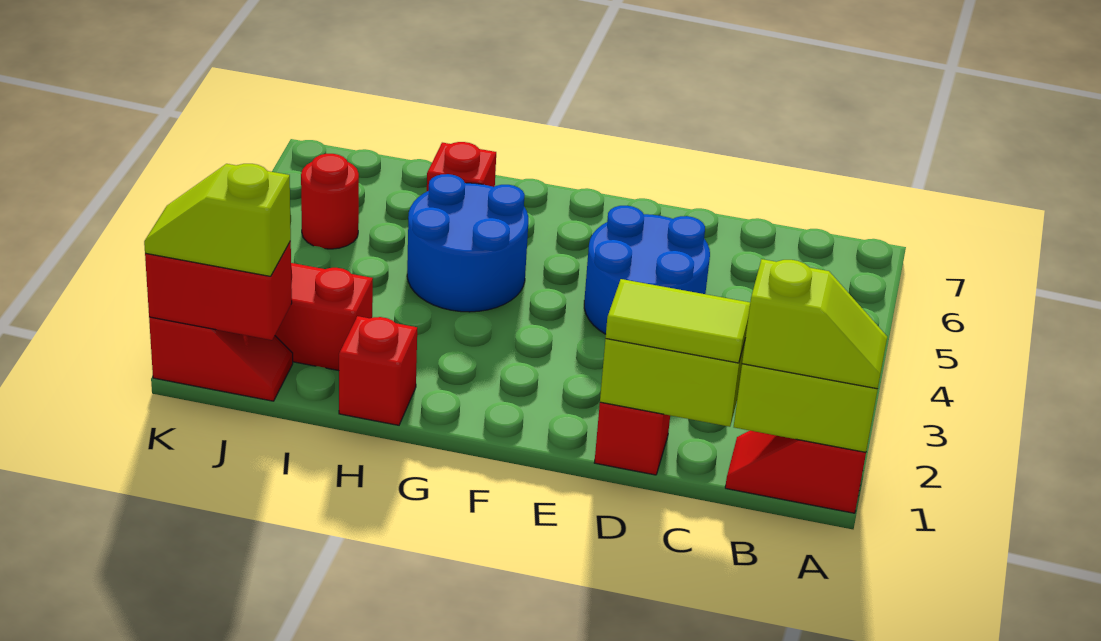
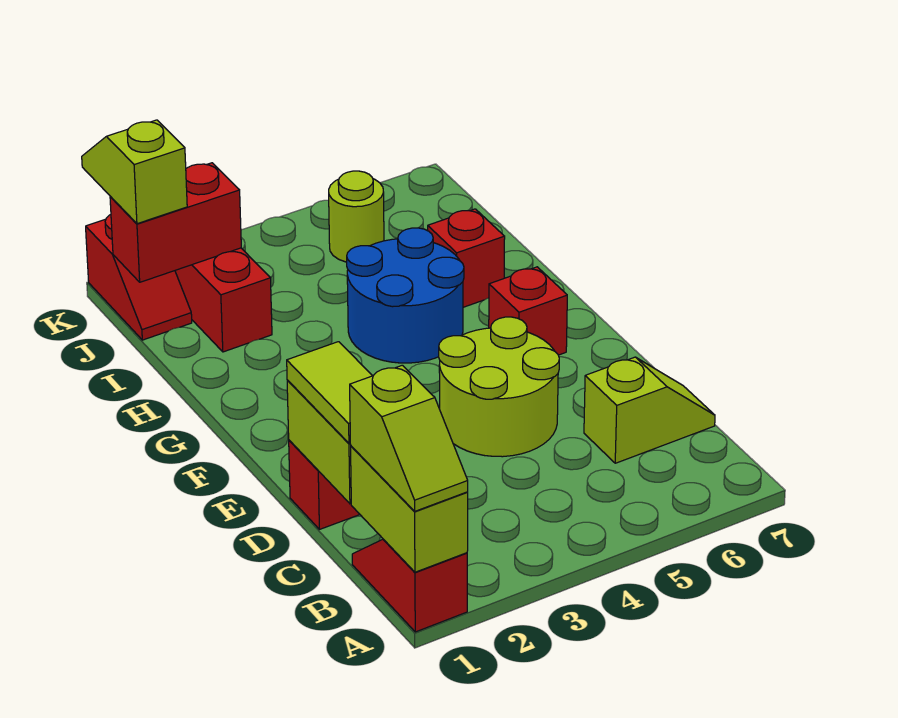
none -> lime slope C6:C7 level 1 top 6
blue round brick D4:E5 level 1 -> lime round brick D4:E5 level 1
red brick H1 level 1 -> red brick F6 level 1
red brick J1:K1 level 2 -> red brick J1:J2 level 2
red round brick J5 level 1 -> lime round brick J5 level 1

